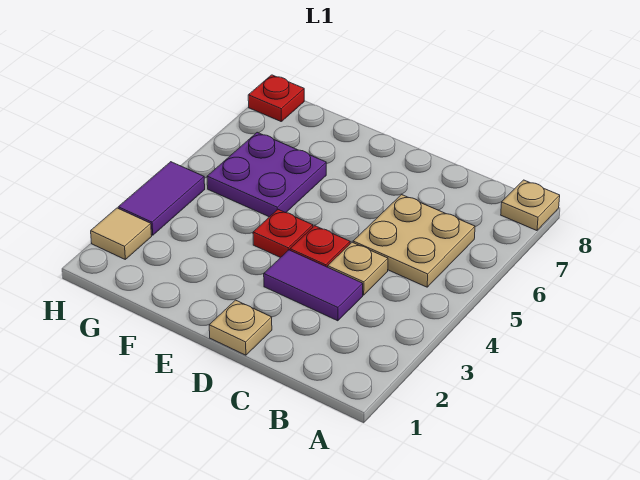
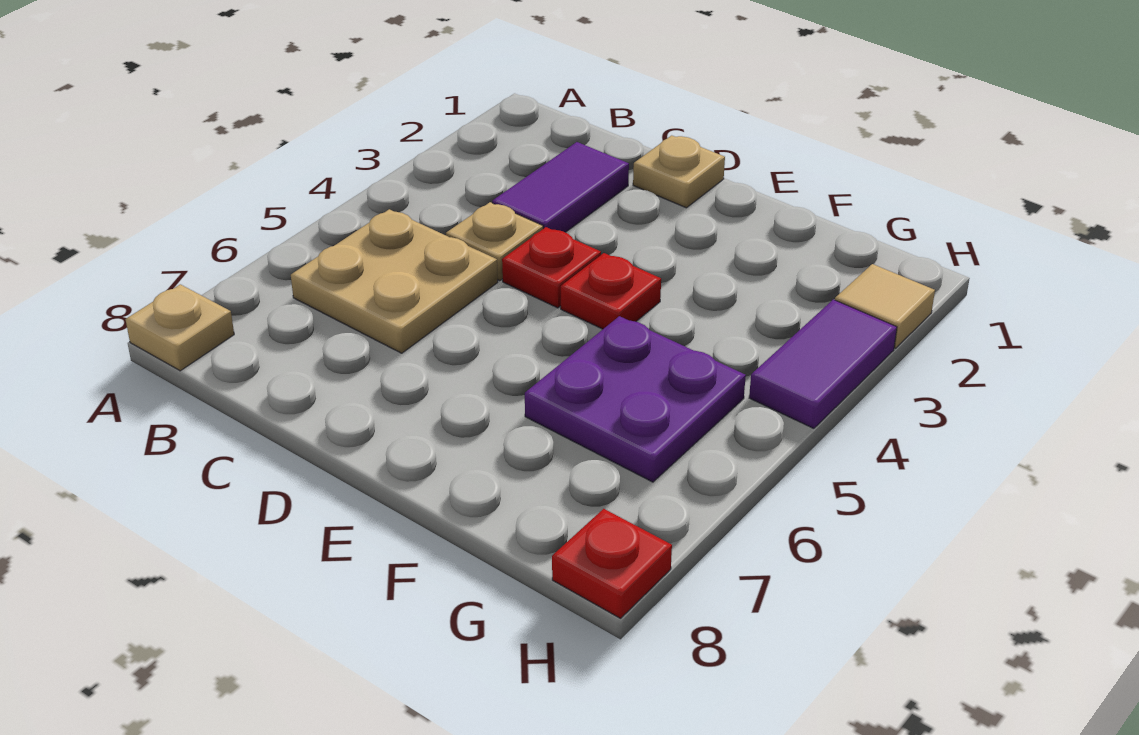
purple tile C3:D3 level 1 -> purple tile C2:C3 level 1

